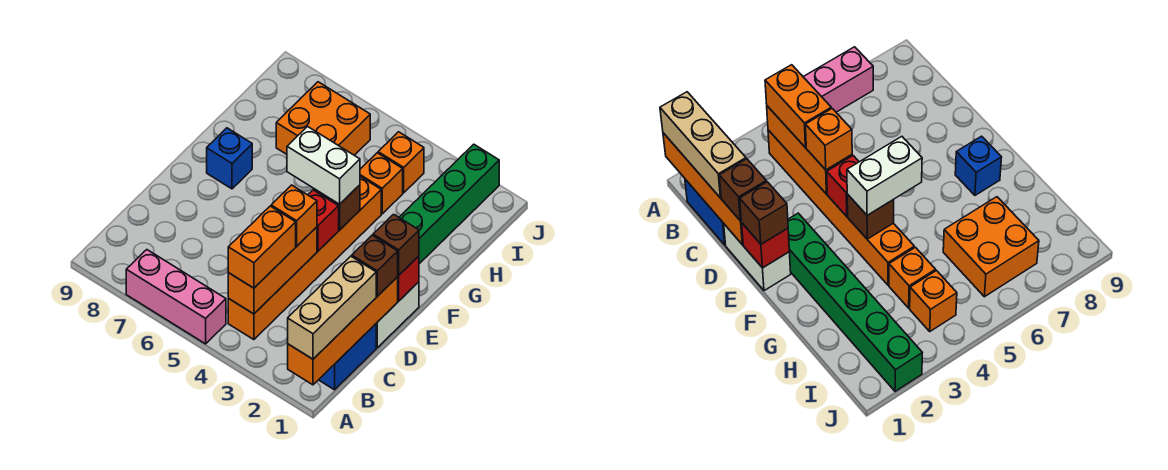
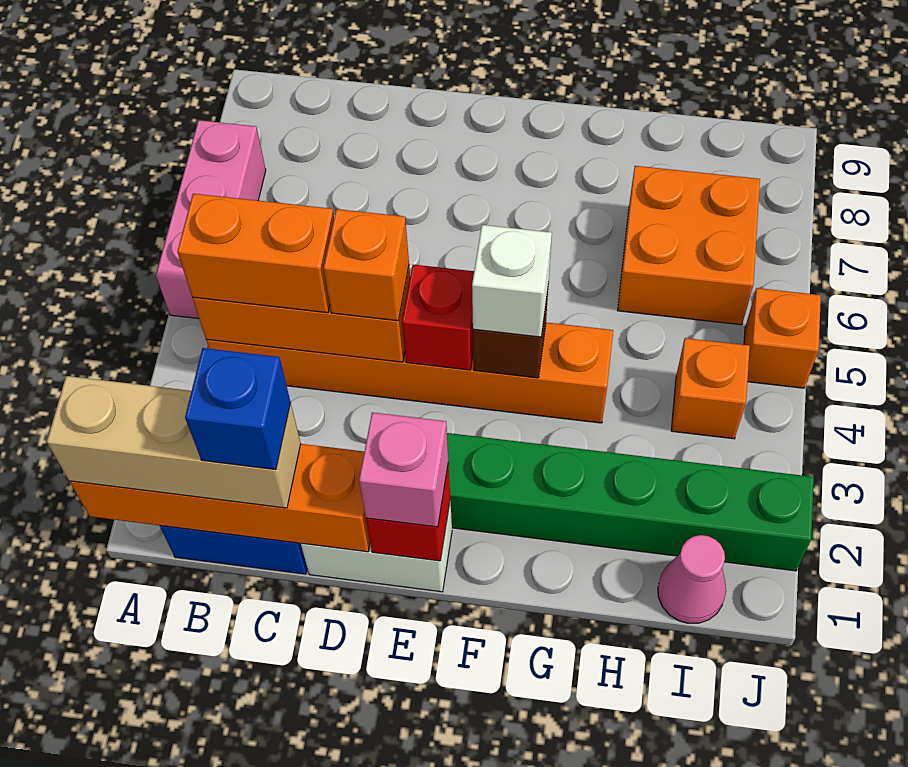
brown brick D1 level 3 -> none
brown brick E1 level 3 -> pink brick E1 level 3
white brick F4:F5 level 3 -> white brick F4 level 3
blue brick F8 level 1 -> blue brick C1 level 4
orange brick H4 level 1 -> orange brick J5 level 1
none -> pink cone I1 level 1

